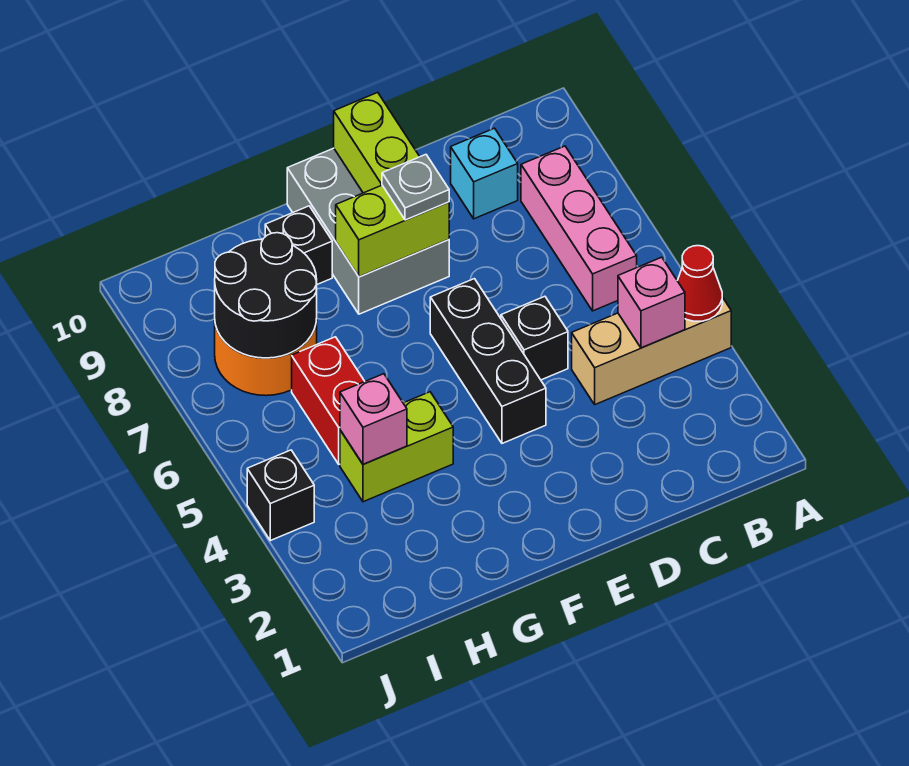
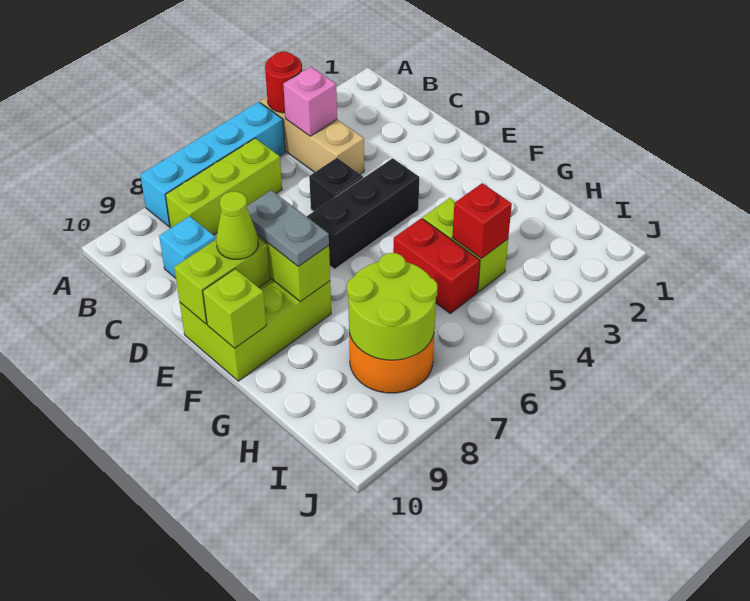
red cone A4 level 2 -> red round brick A4 level 2
none -> cyan brick A5:A8 level 1
pink brick B6:B8 level 1 -> lime brick B6:B8 level 1
grey brick E8:F10 level 1 -> lime brick E8:F10 level 1
grey plate E8 level 3 -> grey plate E8:F8 level 3
none -> lime cone E9 level 3
none -> lime brick F10 level 2
black brick G9 level 1 -> none
pink brick H4 level 2 -> red brick H4 level 2
red brick H5:H6 level 1 -> red brick G5:H5 level 1
black round brick H7:I8 level 2 -> lime round brick H7:I8 level 2
black brick J4 level 1 -> none

